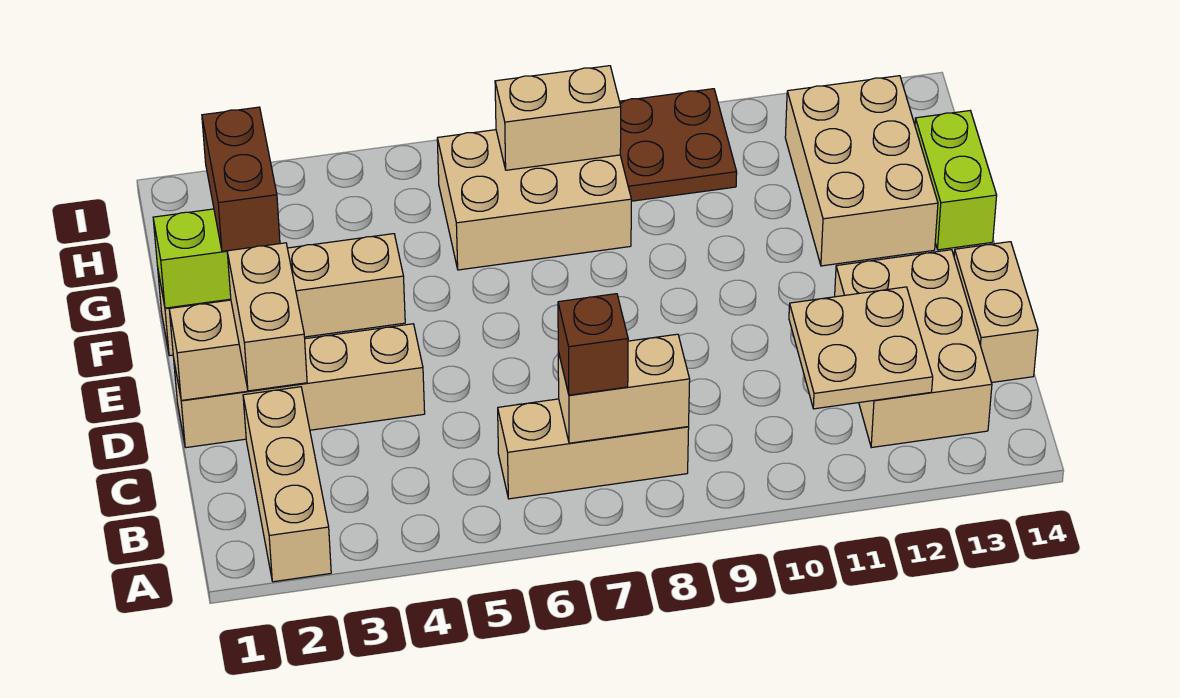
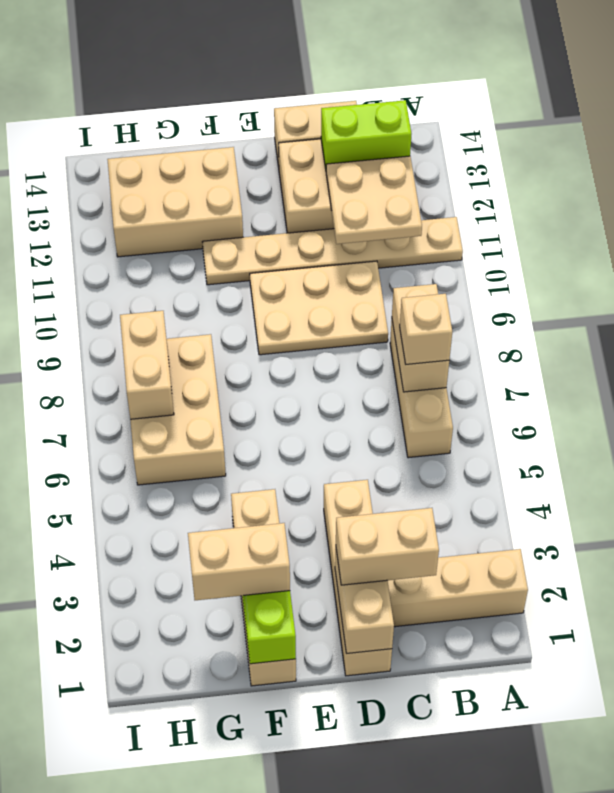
none -> tan plate A11:F11 level 1
brown brick B7 level 3 -> tan brick B7 level 3
none -> tan plate C9:E10 level 1
brown brick F2:G2 level 3 -> tan brick F2:G2 level 3
lime brick F14:G14 level 1 -> lime brick B13:C13 level 2
brown plate H9:I10 level 1 -> none

